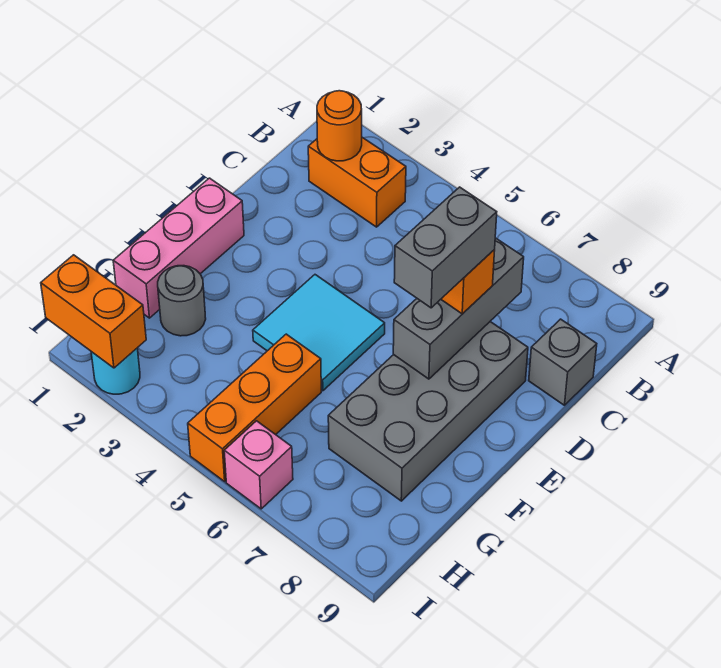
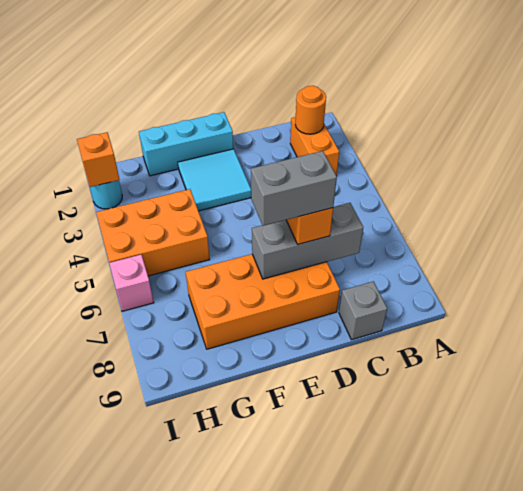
grey brick D7:G8 level 1 -> orange brick D7:G8 level 1
pink brick E1:G1 level 1 -> cyan brick E1:G1 level 1
cyan tile E4:F5 level 1 -> cyan tile E2:F3 level 1
grey round brick G2 level 1 -> none
orange brick G5:I5 level 1 -> orange brick G4:I5 level 1
orange brick I1:I2 level 2 -> orange brick I2 level 2

